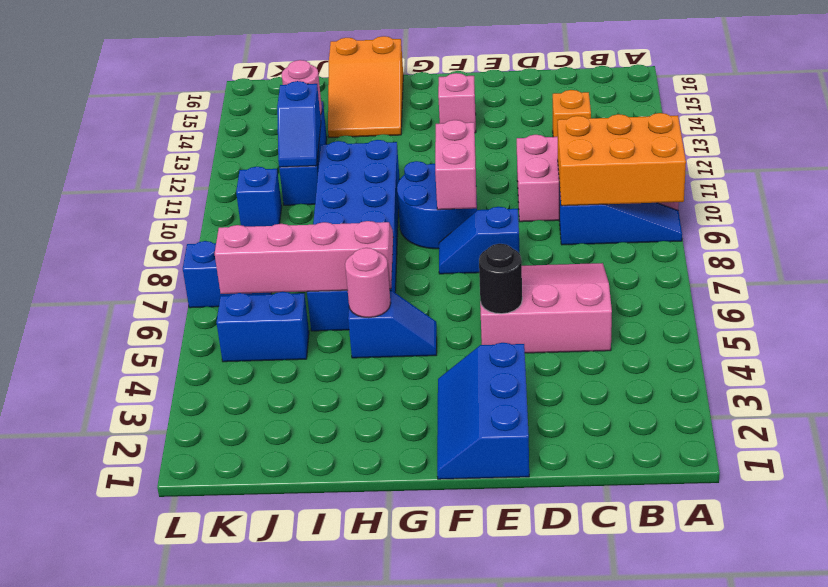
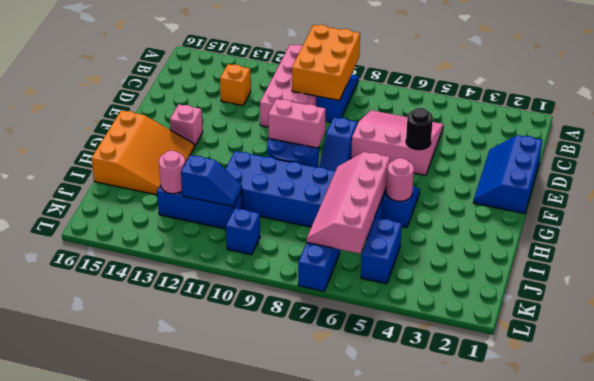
pink slope C5:E7 level 1 top 5 -> pink slope C5:E7 level 1 top E
blue slope E1:F3 level 1 top E -> blue slope D1:F2 level 1 top 1
orange slope H14:I16 level 1 top 16 -> orange slope G14:I16 level 1 top 16

